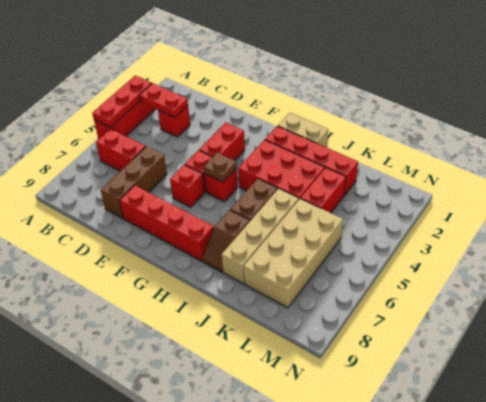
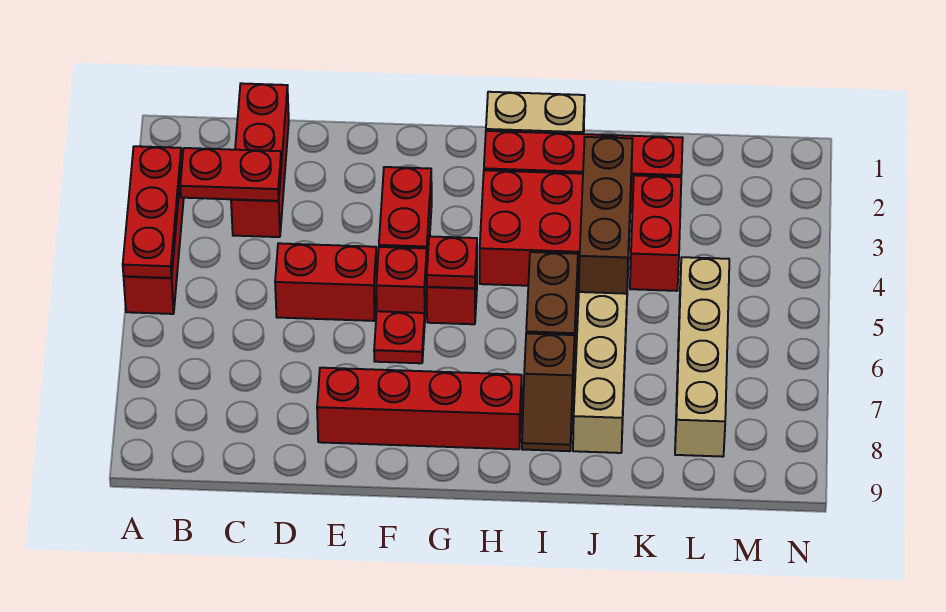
red brick B6:C6 level 1 -> red brick D5:E5 level 1
red brick C3 level 1 -> red brick C1:C3 level 1
brown brick D6:D8 level 1 -> brown brick J3:J5 level 2
red brick F6 level 1 -> red plate F6 level 1
brown plate G5 level 2 -> red plate G5 level 2
tan brick K5:L8 level 1 -> tan brick L5:L8 level 1

